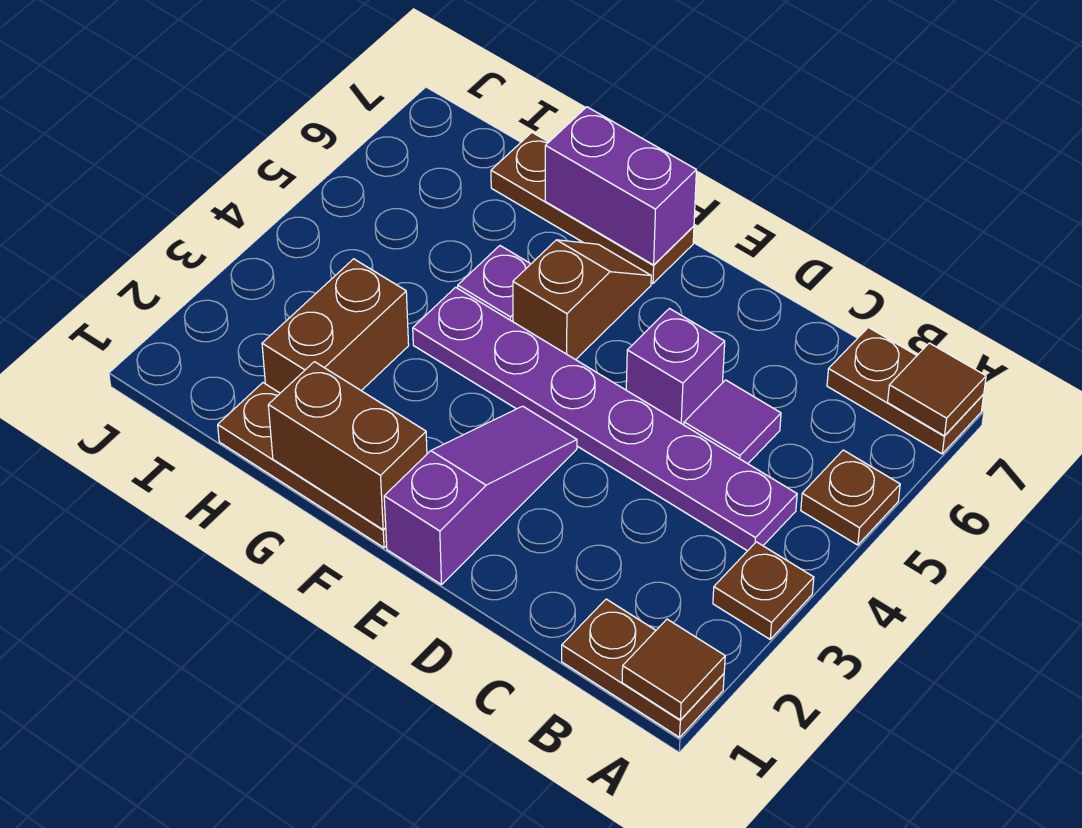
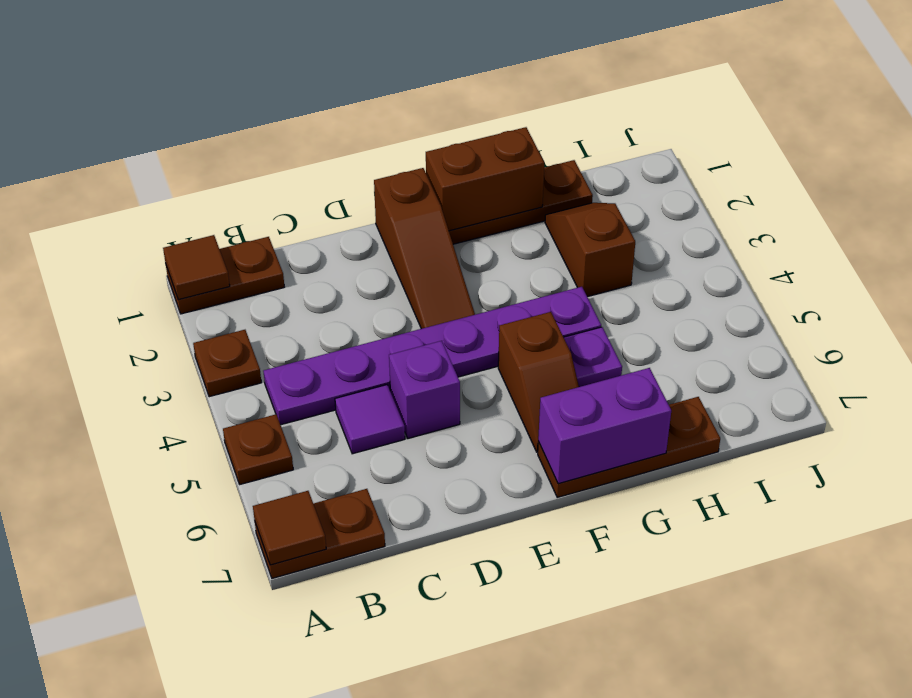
purple slope E1:E3 level 1 top 1 -> brown slope E1:E3 level 1 top 1
brown brick H2:H3 level 1 -> brown slope H2:H3 level 1 top 3

